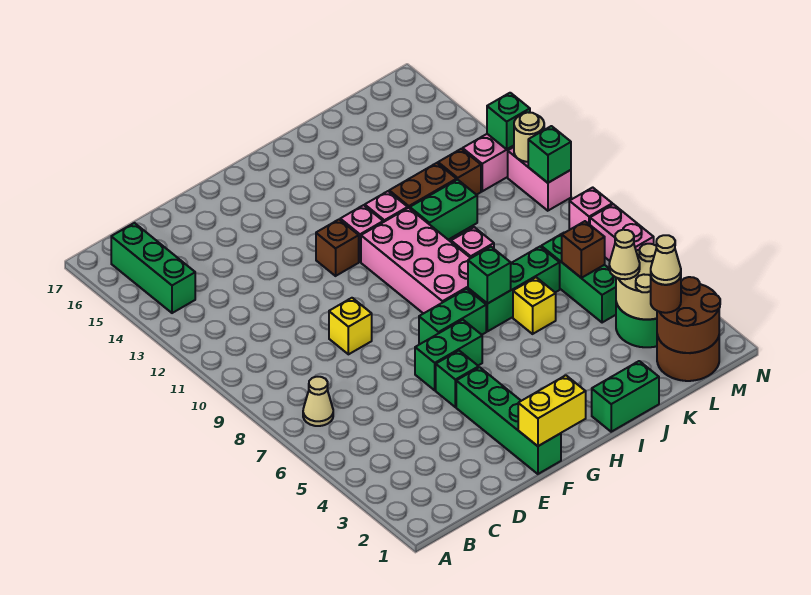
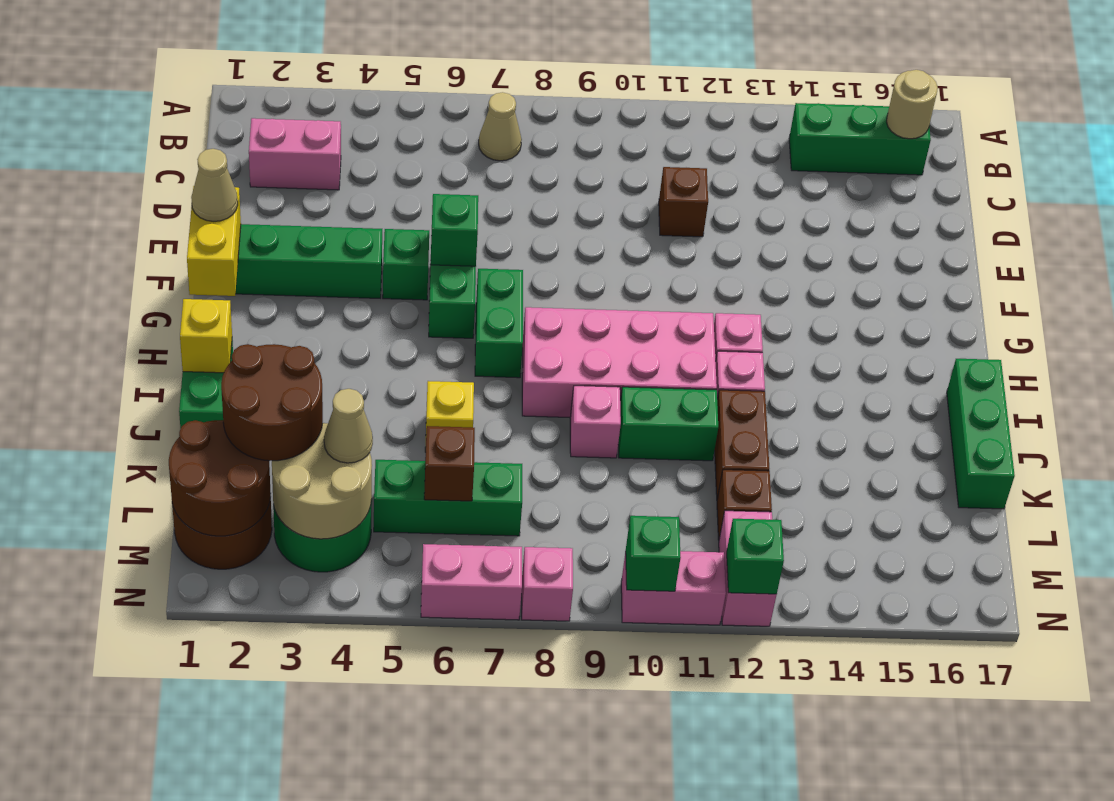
none -> pink brick C2:C3 level 1
yellow brick E9 level 1 -> yellow brick I1 level 2
brown brick G12 level 1 -> brown brick D11 level 1
green brick I7:K7 level 1 -> green brick I17:K17 level 1
green brick I7 level 2 -> green brick F6 level 2
green brick J11:K11 level 1 -> green brick J10:J11 level 1
brown round brick L2 level 3 -> brown round brick K2:L3 level 3
tan cone L2 level 4 -> tan cone F1 level 3
tan round brick N11 level 2 -> tan round brick B16 level 2

